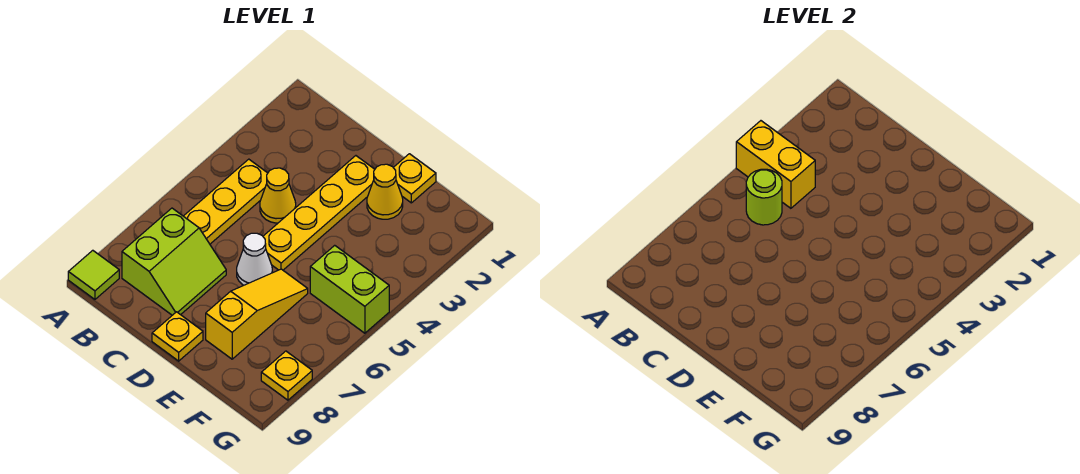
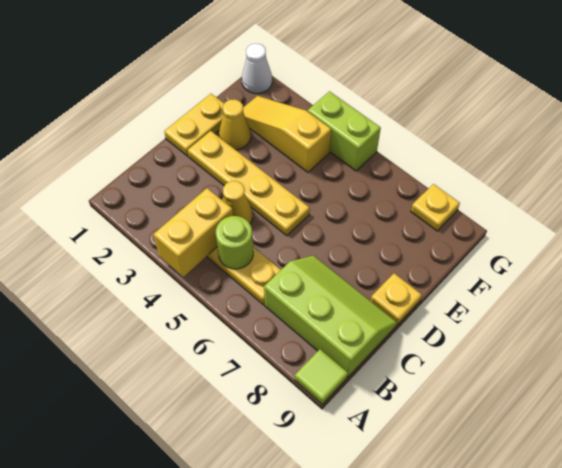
lime slope B7:C8 level 1 top B -> lime slope B7:C9 level 1 top B
white cone D6 level 1 -> white cone G1 level 1
yellow plate E1 level 1 -> yellow plate D1:E1 level 1
yellow slope E6:E8 level 1 top 8 -> yellow slope F2:F4 level 1 top 4
lime brick F5:G5 level 1 -> lime brick G4:G5 level 1

